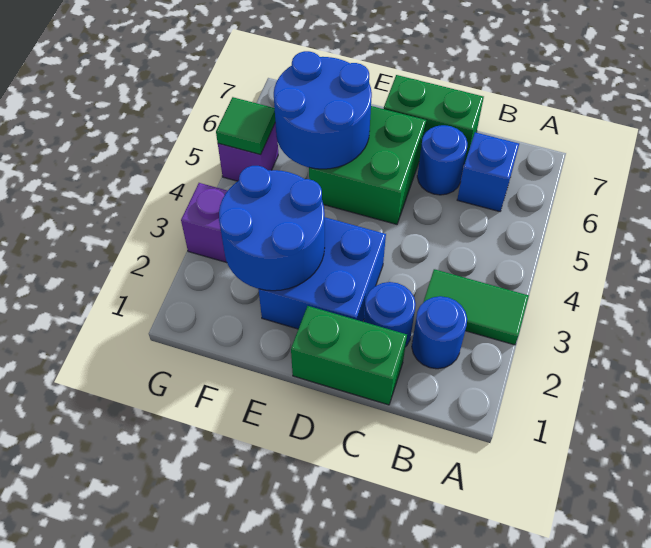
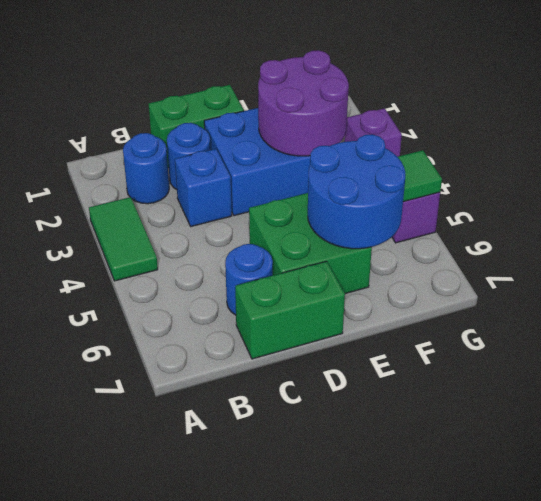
green tile A3:B3 level 1 -> green tile A3:A4 level 1
blue brick B6 level 1 -> blue brick C3 level 1
blue round brick E2:F3 level 2 -> purple round brick E2:F3 level 2

